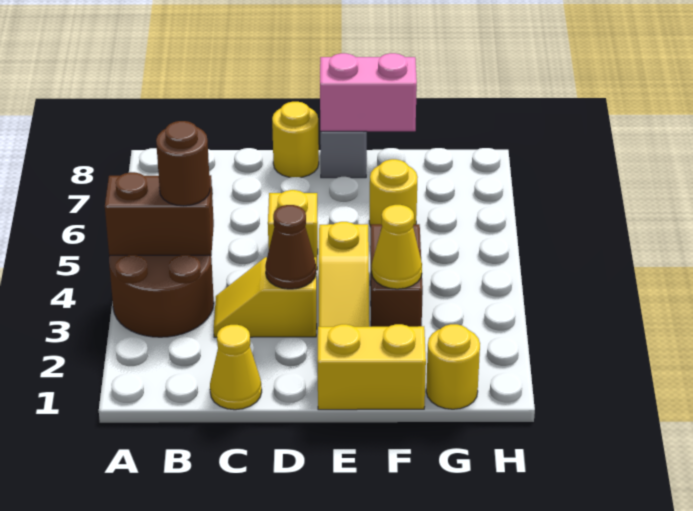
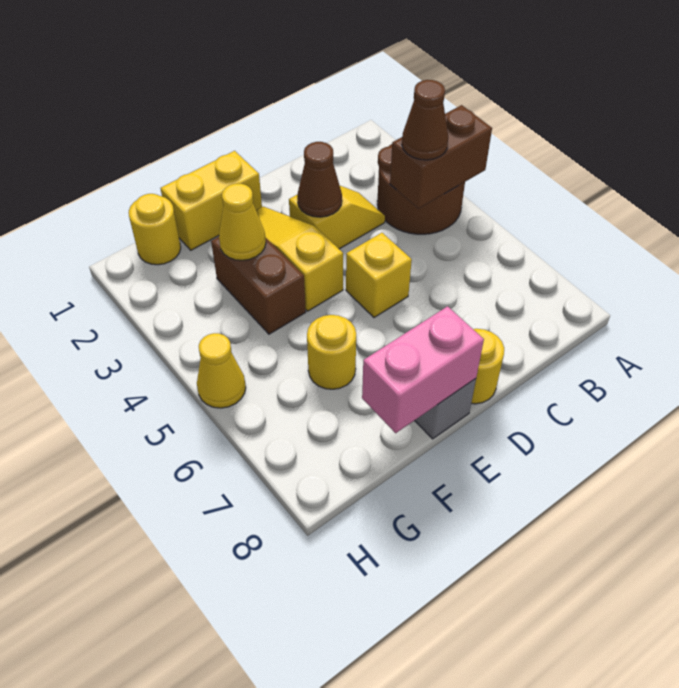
brown round brick B4 level 3 -> brown cone B4 level 3
yellow cone C1 level 1 -> yellow cone H5 level 1

